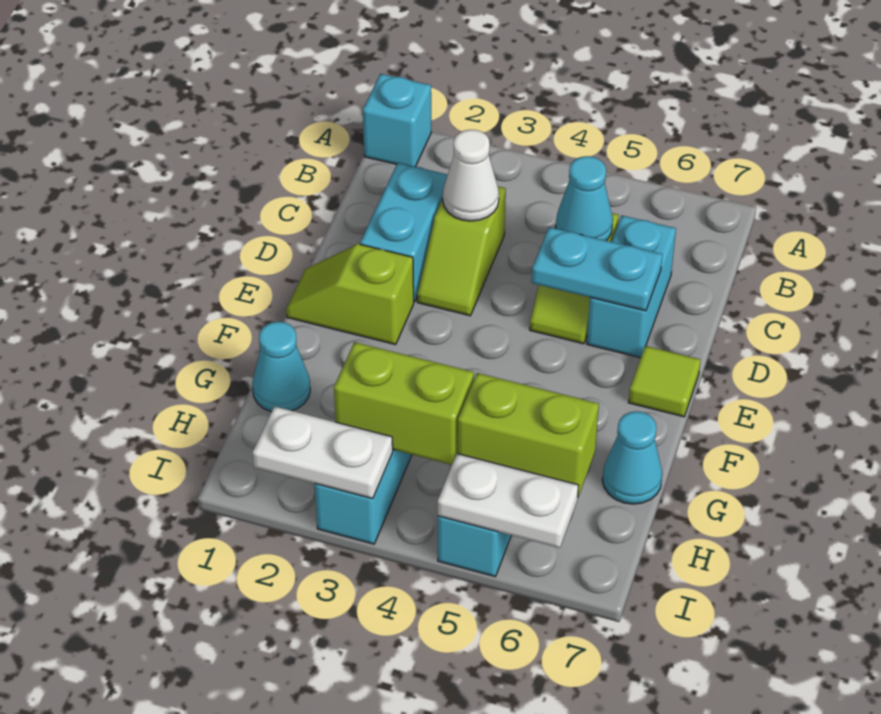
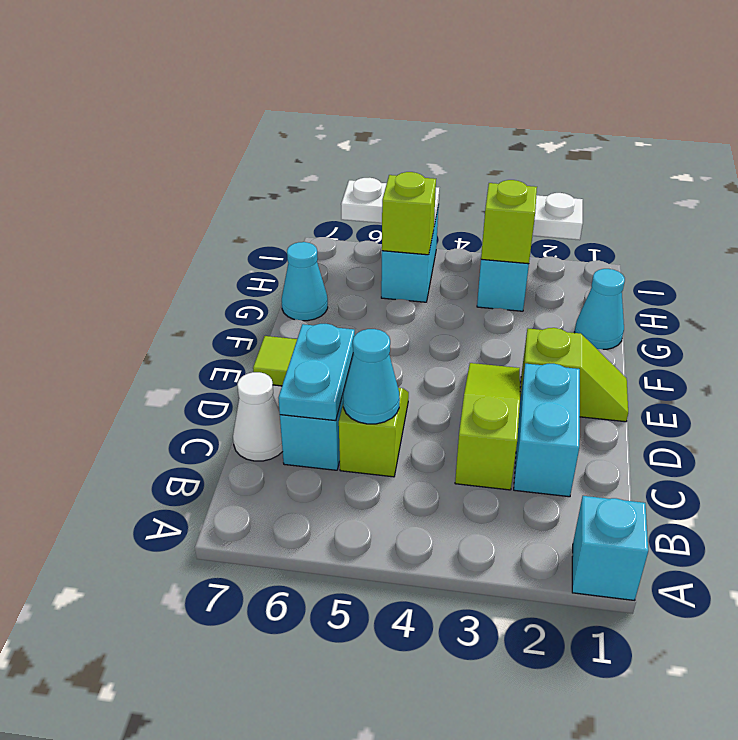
lime slope C3:D3 level 1 top C -> lime slope C3:E3 level 1 top C
white cone C3 level 2 -> white cone C7 level 1
cyan plate D5:D6 level 2 -> cyan plate C6:D6 level 2
lime brick H3:H4 level 2 -> lime brick H3 level 2
lime brick H5:H6 level 2 -> lime brick H5 level 2

